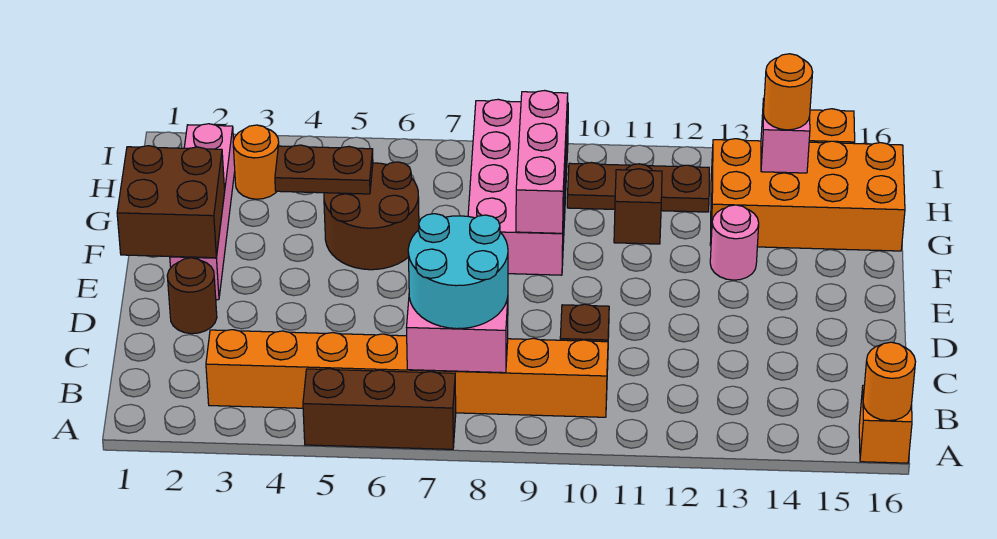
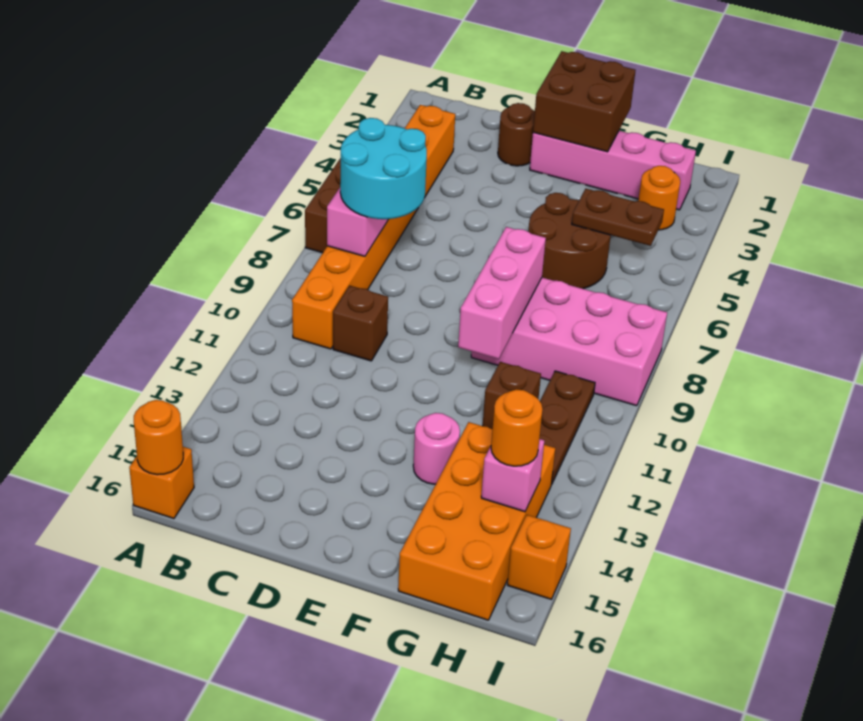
pink brick F9:H9 level 2 -> pink brick F8:F10 level 2
brown plate G4:G5 level 2 -> brown plate G5:H5 level 2

